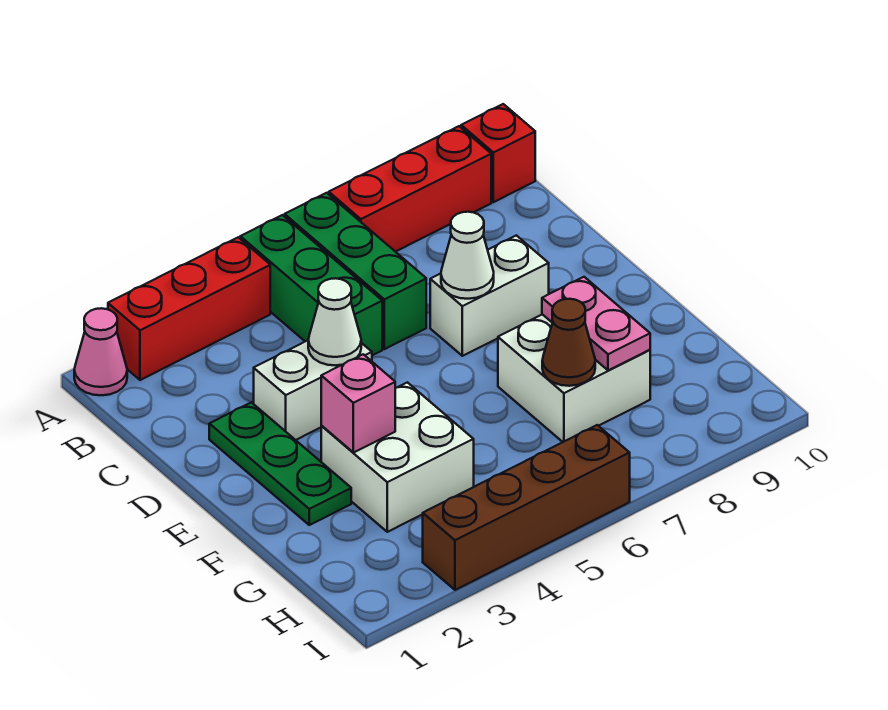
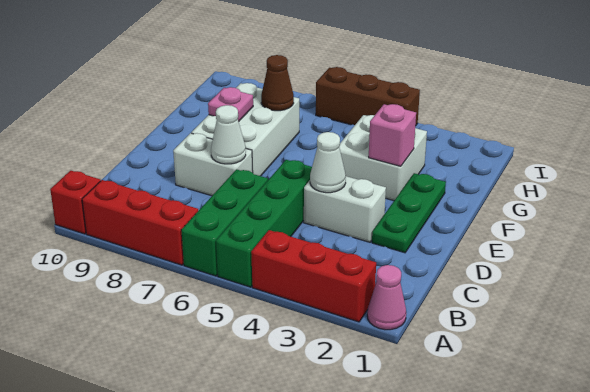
green brick A5:C5 level 1 -> green brick A5:D5 level 1
white brick F7:G8 level 1 -> white brick E7:G8 level 1
pink plate F8:G8 level 2 -> pink plate F8 level 2
brown brick I3:I6 level 1 -> brown brick I4:I6 level 1

